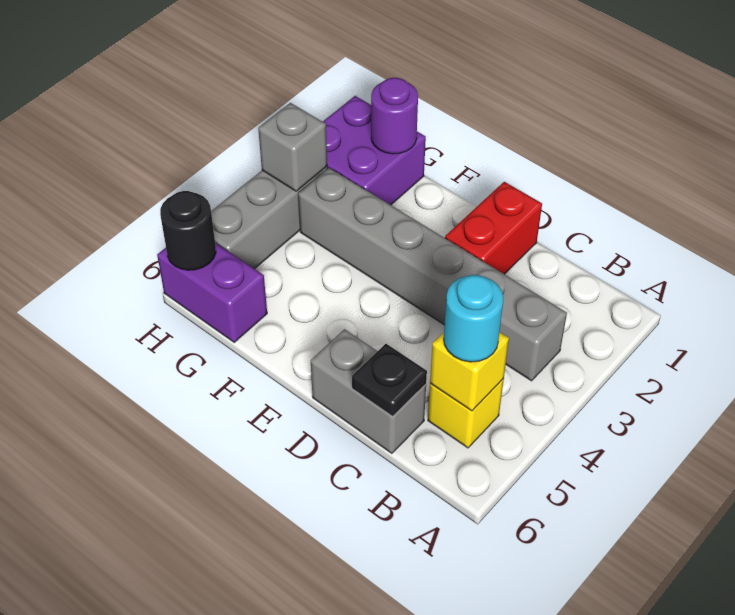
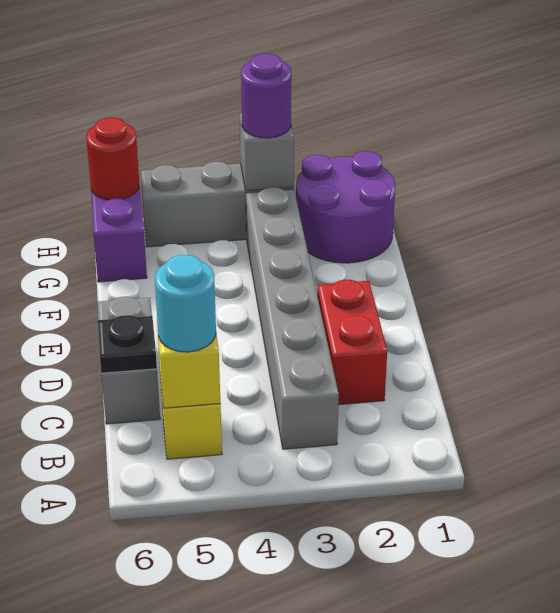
red brick D1:D2 level 1 -> red brick C2:D2 level 1
purple brick G1:H2 level 1 -> purple round brick G1:H2 level 1
purple round brick G1 level 2 -> purple round brick H3 level 3
black round brick H6 level 2 -> red round brick H6 level 2

